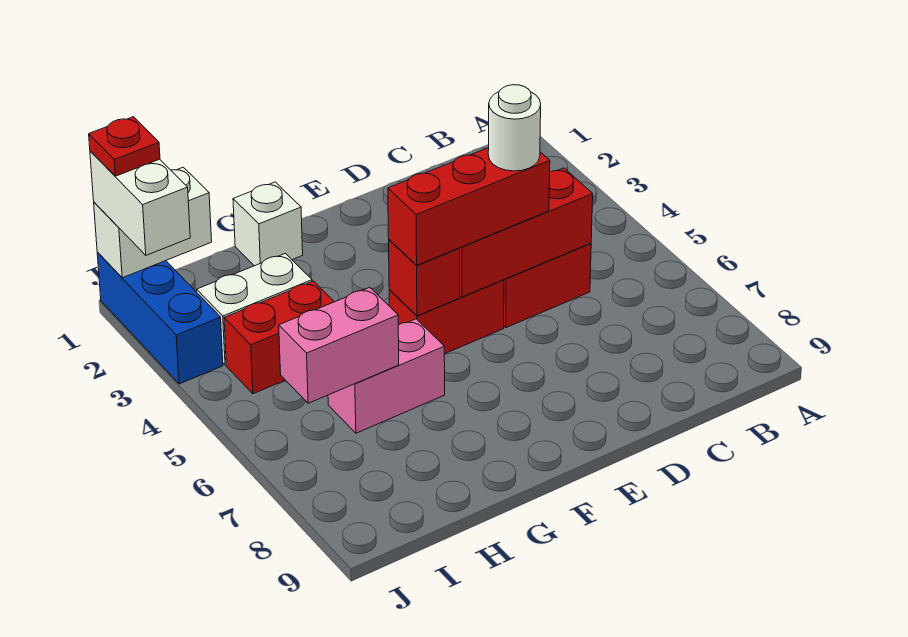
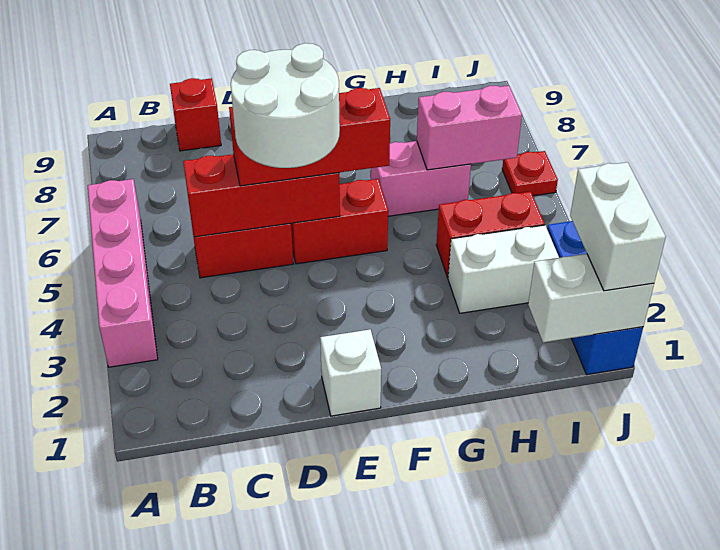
none -> pink brick A3:A6 level 1
white round brick D5 level 4 -> white round brick D4:E5 level 4
red brick F5 level 2 -> red brick C9 level 1
white brick G1 level 1 -> white brick E1 level 1
red plate J1 level 4 -> red plate J6 level 1

